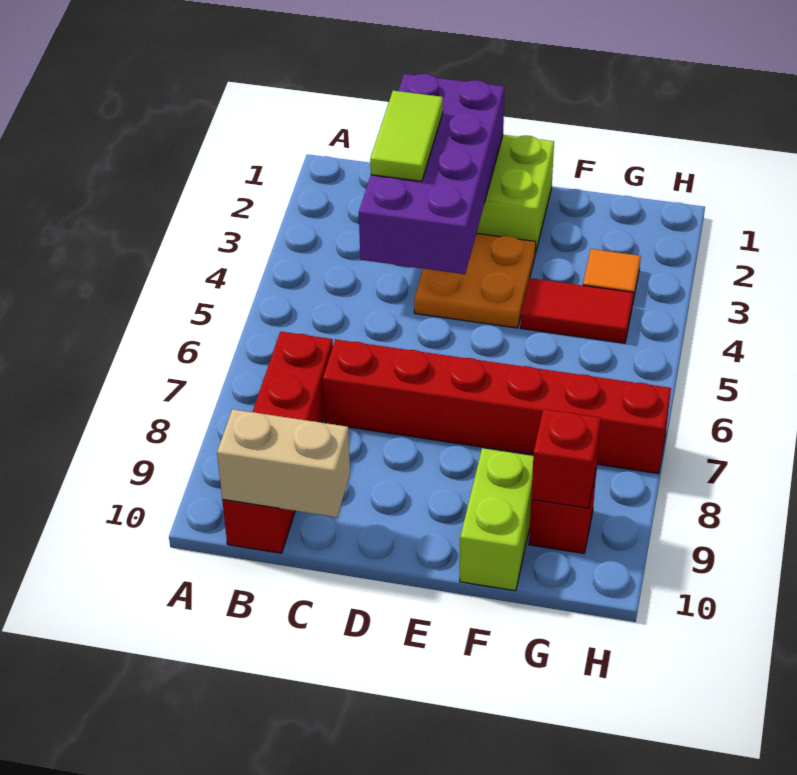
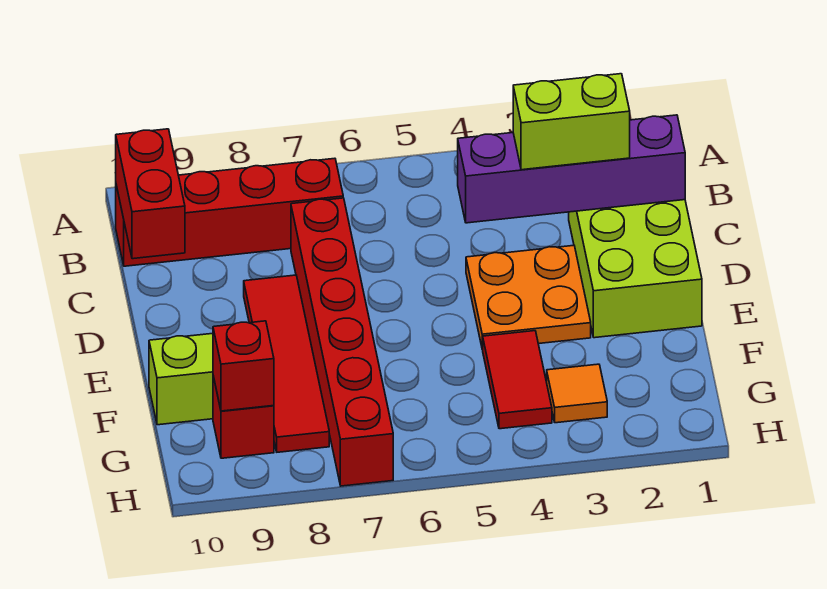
tan brick B10:C10 level 2 -> red brick B10:C10 level 2
purple brick C1:D4 level 2 -> purple brick C1:C4 level 2
lime tile C2:C3 level 3 -> lime brick C2:C3 level 3
none -> red tile D8:G8 level 1

